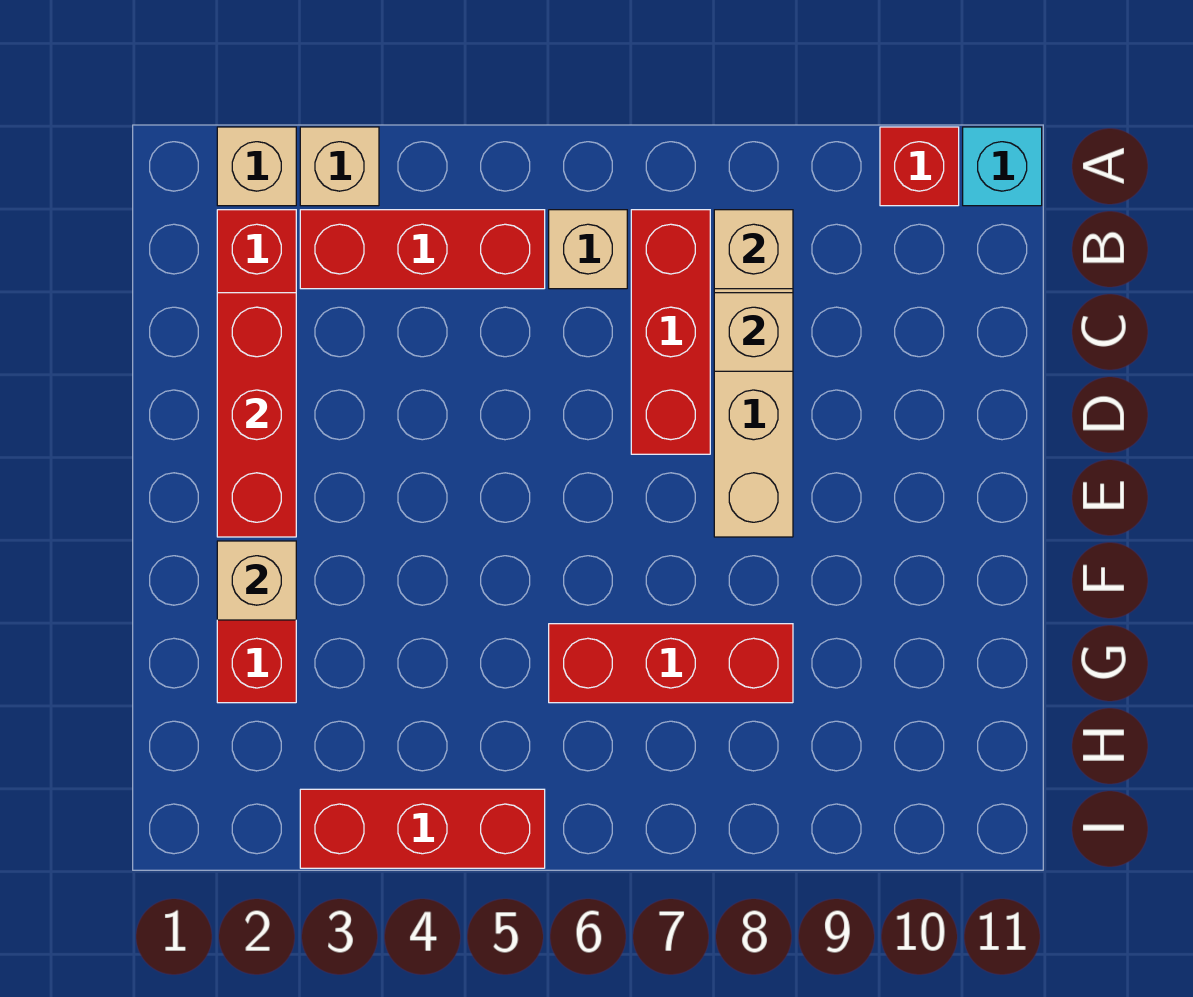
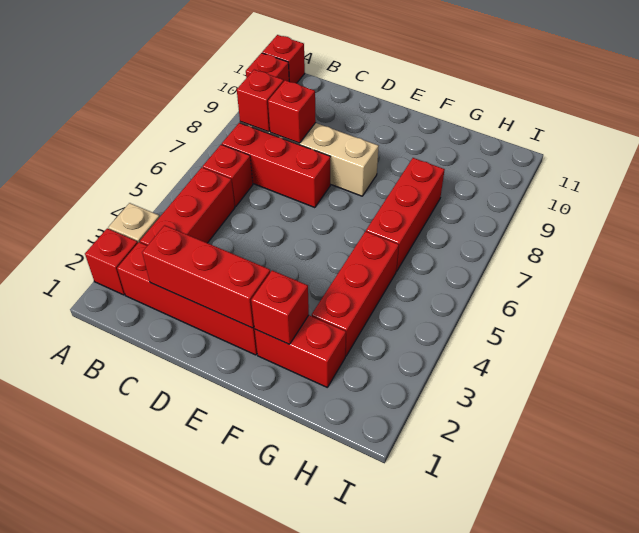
tan brick A2 level 1 -> red brick A2 level 1
cyan brick A11 level 1 -> red brick A11 level 1
tan brick B6 level 1 -> red brick B6 level 1
tan brick B8 level 2 -> red brick B8 level 2
tan brick C8 level 2 -> red brick C8 level 2
tan brick F2 level 2 -> red brick F2 level 2
red brick I3:I5 level 1 -> red brick G3:G5 level 1

